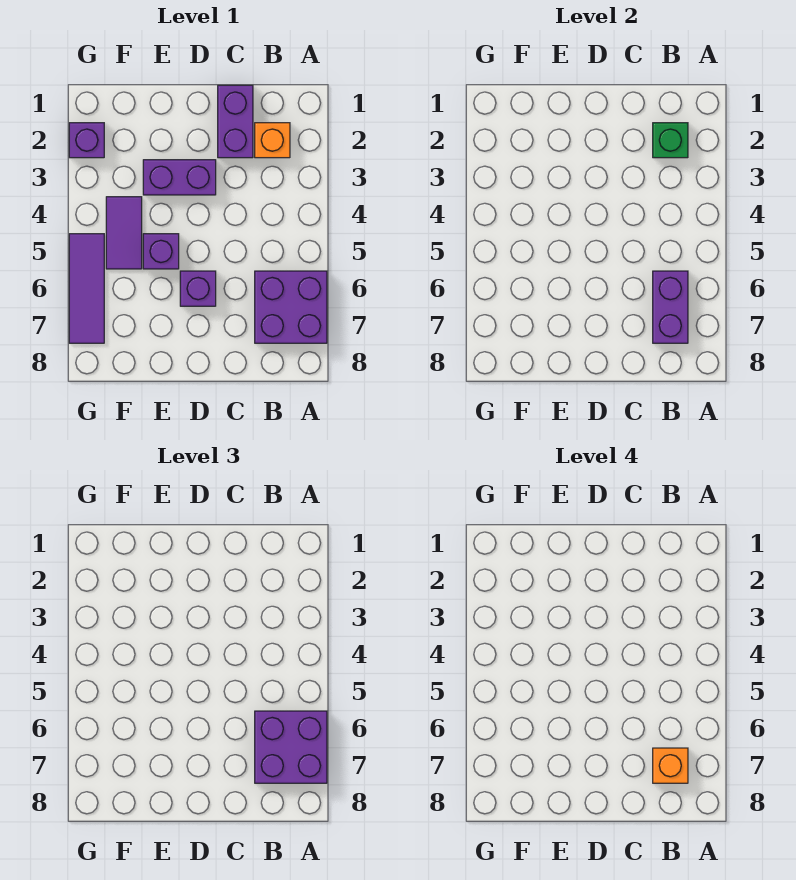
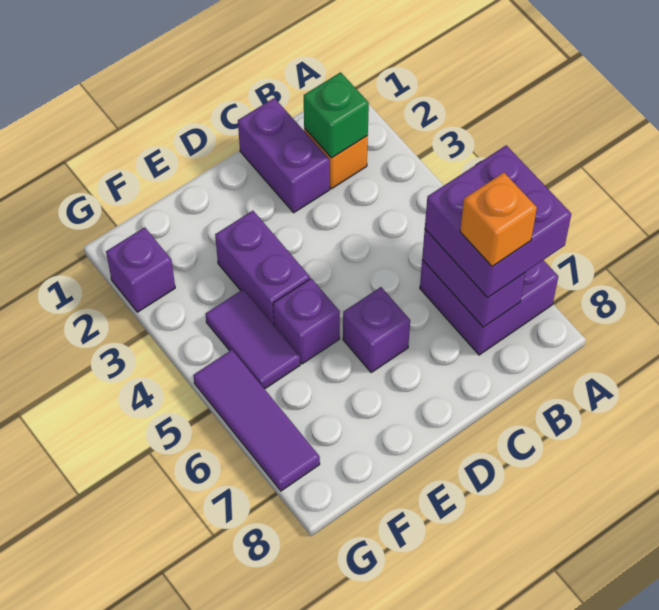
purple brick D3:E3 level 1 -> purple brick E3:E4 level 1

